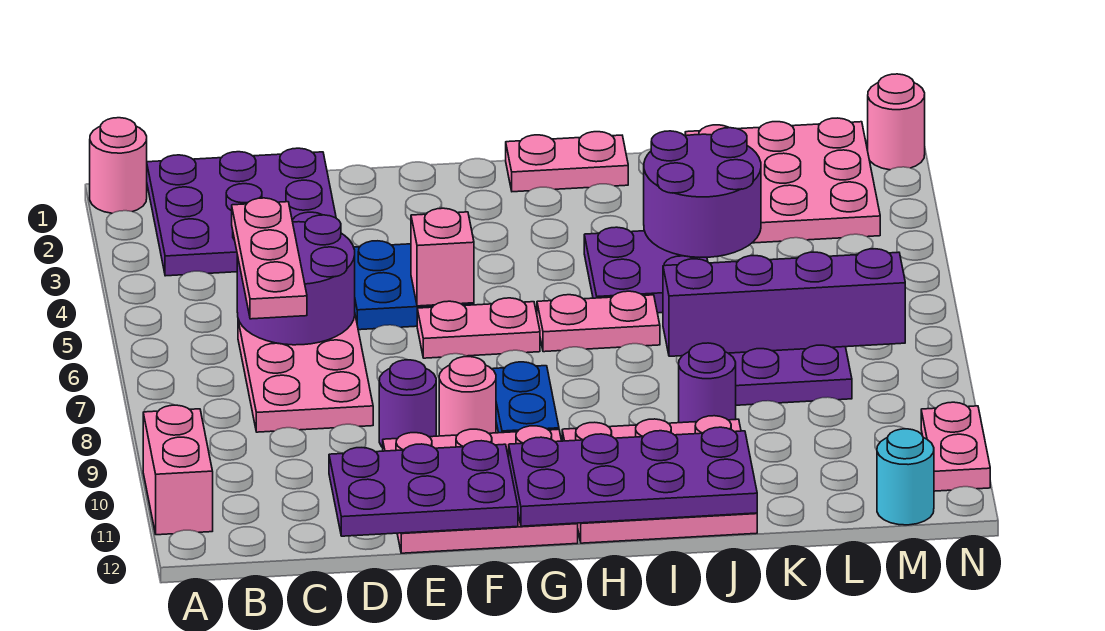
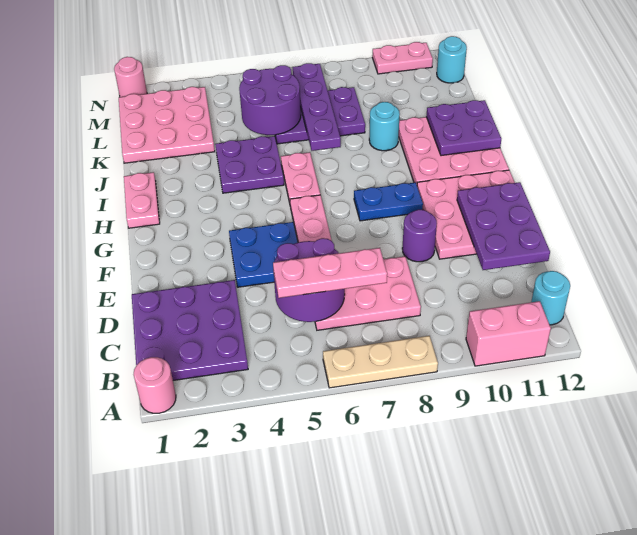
none -> tan plate A6:A8 level 1
none -> cyan round brick B12 level 1
pink brick F5 level 2 -> none
pink round brick F9 level 1 -> none
purple plate G11:J12 level 2 -> purple plate I11:J12 level 2
purple round brick J3:K4 level 2 -> purple round brick K5:L6 level 2
purple brick J7:M7 level 2 -> purple plate J7:M7 level 2
purple round brick J9 level 1 -> cyan round brick J9 level 1

